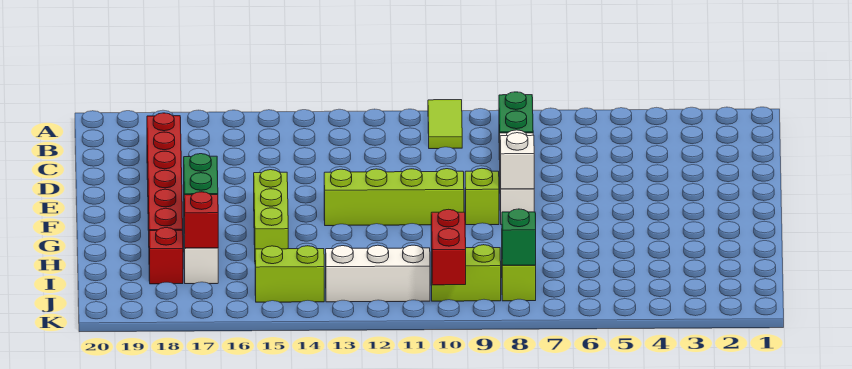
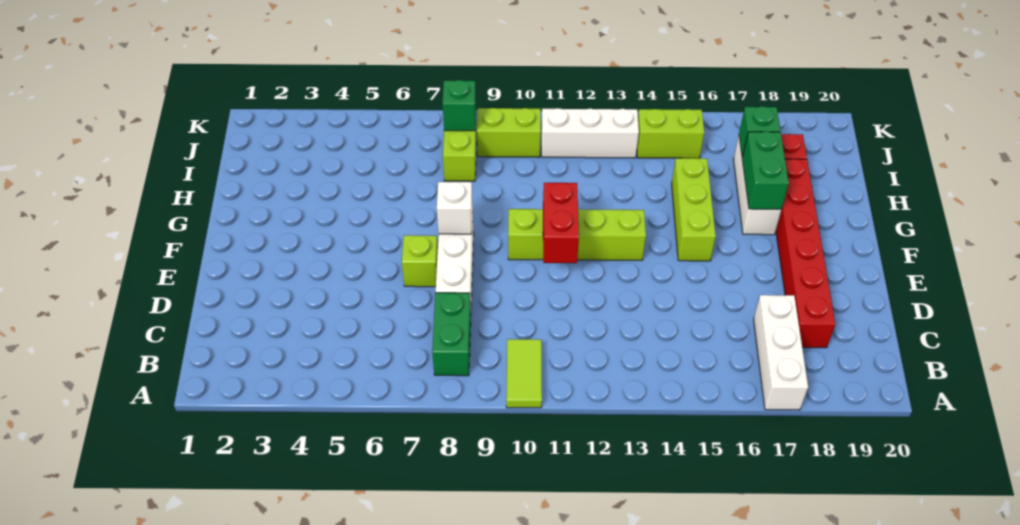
none -> white brick A17:C17 level 1
lime brick F9 level 1 -> lime brick E7 level 1
red brick I17 level 2 -> green brick I17 level 2
red brick J10:K10 level 2 -> red brick E11:F11 level 2

